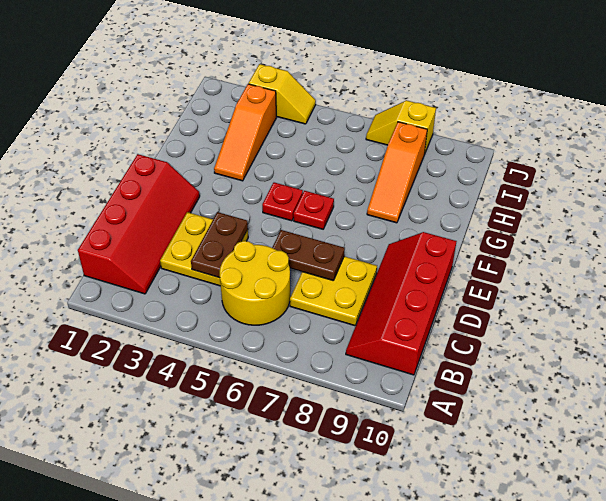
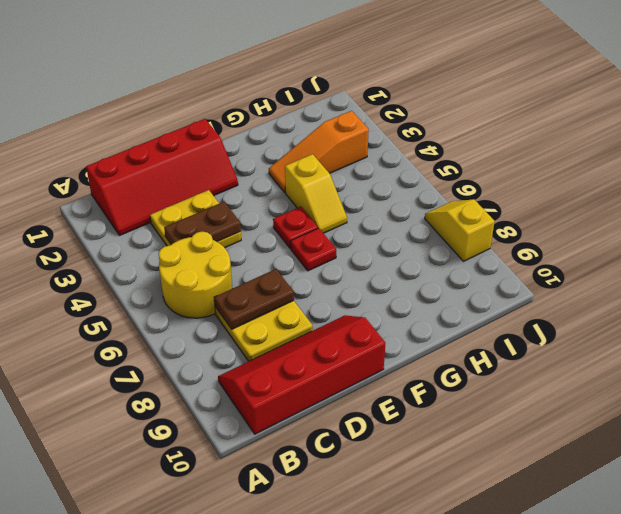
brown plate D6:D7 level 2 -> brown plate C7:D7 level 2
orange slope G8:I8 level 1 top I -> none
yellow slope J3:J4 level 1 top 3 -> yellow slope G4:G5 level 1 top 4

